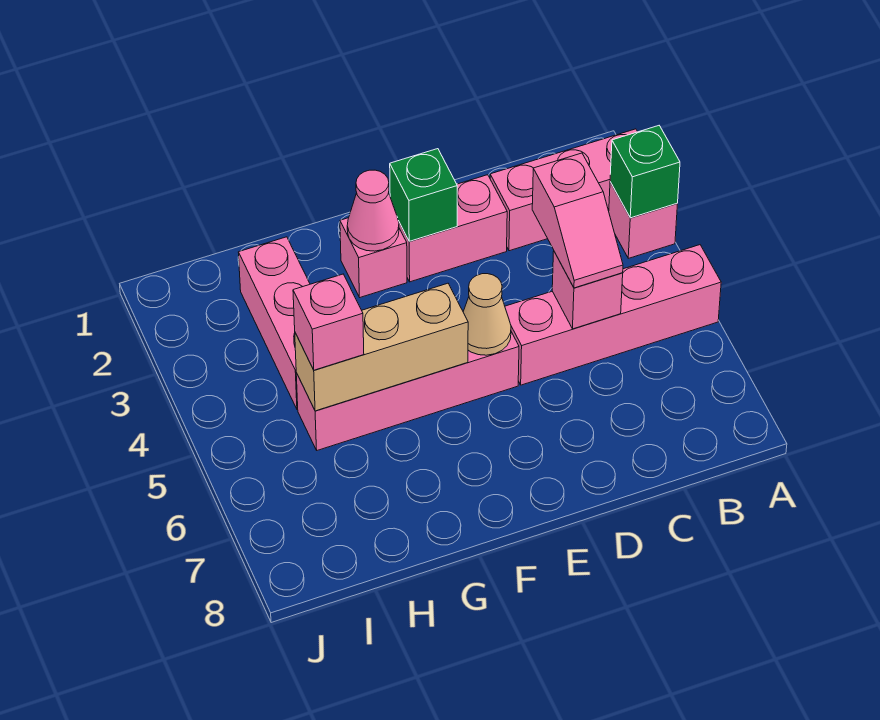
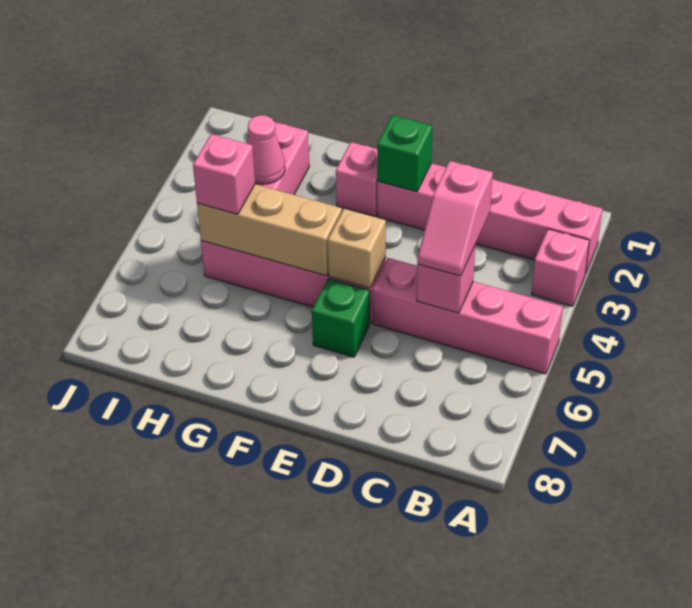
green brick A3 level 2 -> green brick E6 level 1
tan cone E5 level 2 -> tan brick E5 level 2
pink cone F2 level 2 -> pink cone H3 level 2

